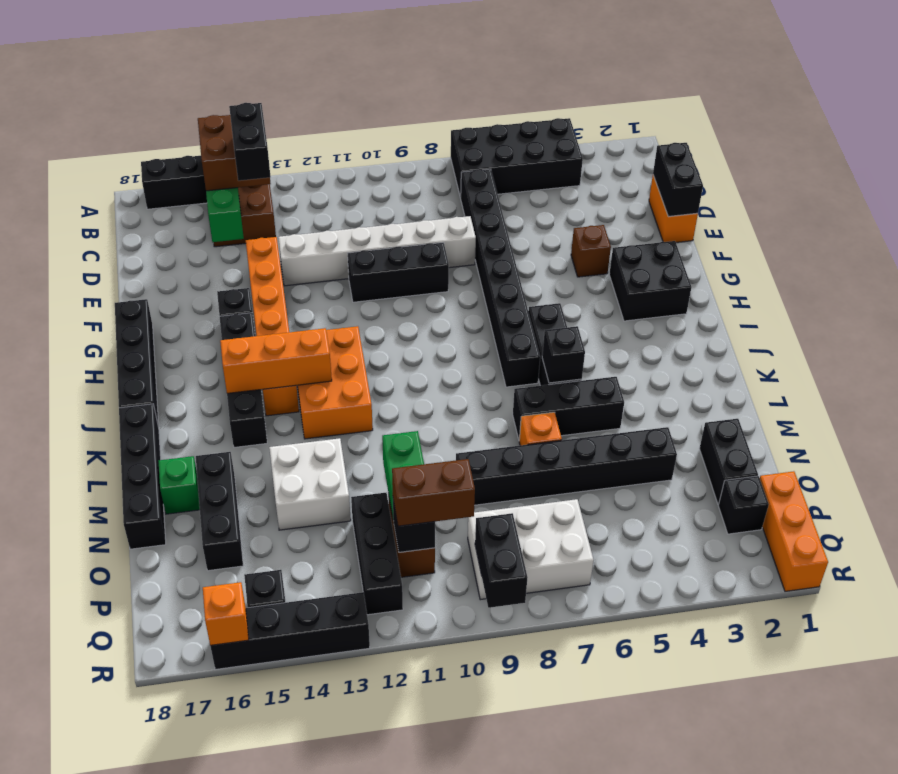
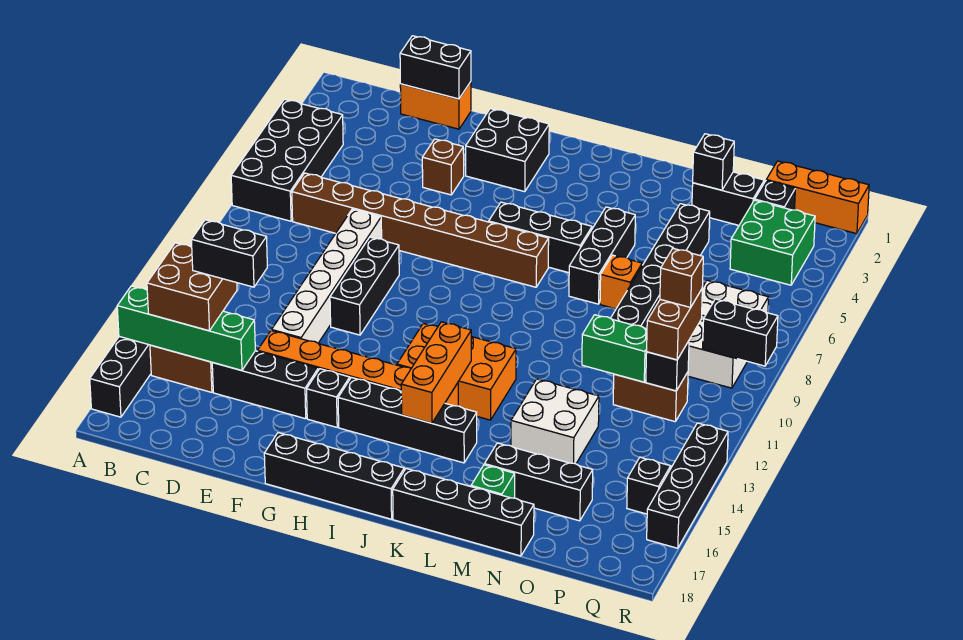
black brick C7:J7 level 1 -> brown brick C7:J7 level 1
black brick K6 level 2 -> black brick N2 level 2
black brick O12:Q12 level 1 -> black brick D15:F15 level 1
none -> green brick P3:Q4 level 1
none -> brown brick P10 level 4
orange brick R16 level 2 -> none

